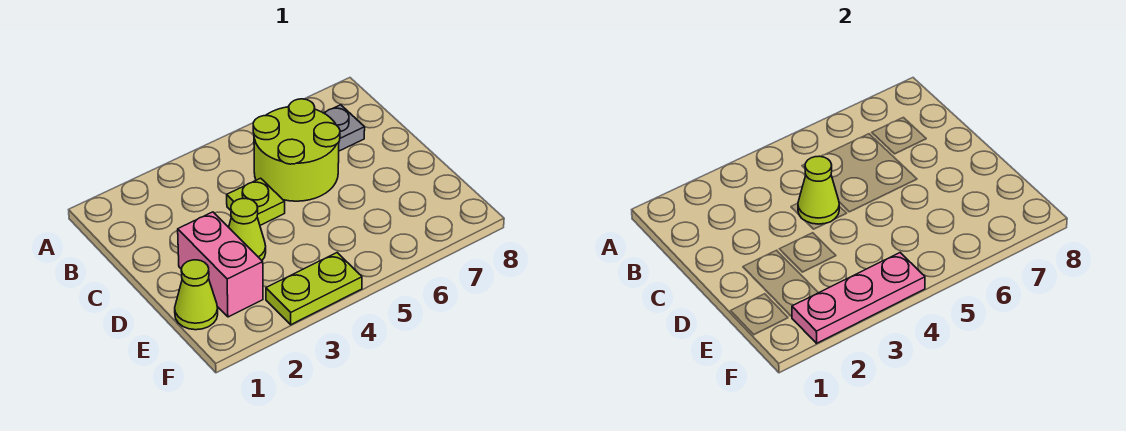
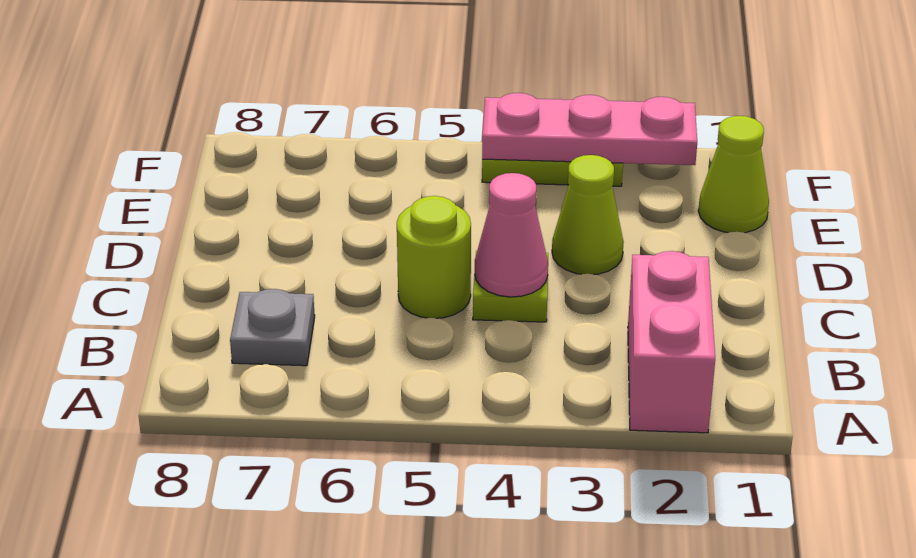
lime round brick B5:C6 level 1 -> lime round brick C5 level 1
lime cone C4 level 2 -> pink cone C4 level 2
pink brick D2:E2 level 1 -> pink brick A2:B2 level 1

